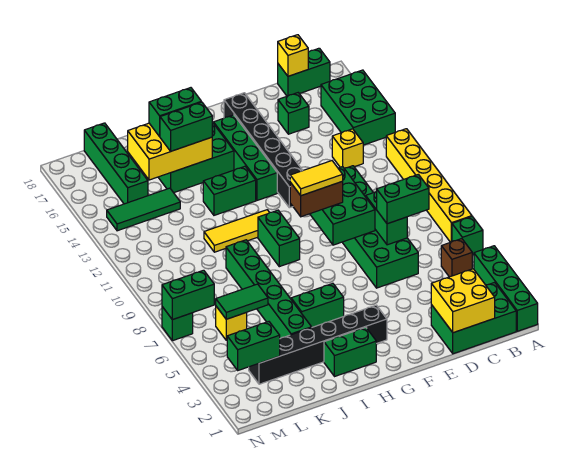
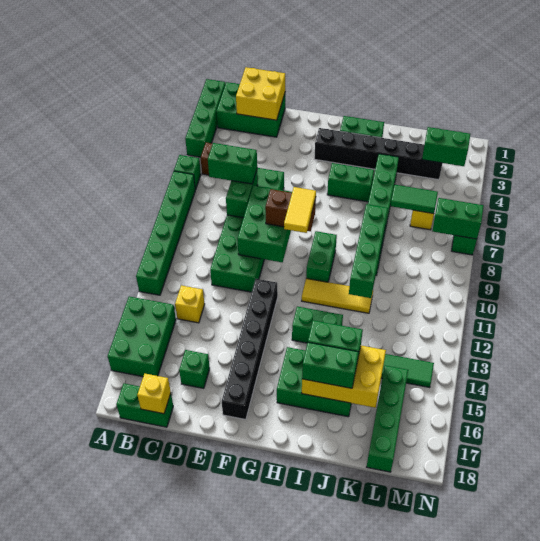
yellow brick A7:A12 level 1 -> green brick A7:A12 level 1
yellow tile F9:G9 level 4 -> yellow tile G9:G10 level 4
green brick G13:G16 level 1 -> green brick J8:J11 level 2

